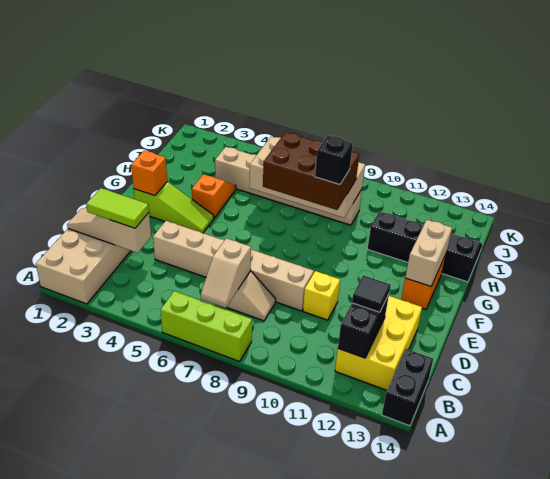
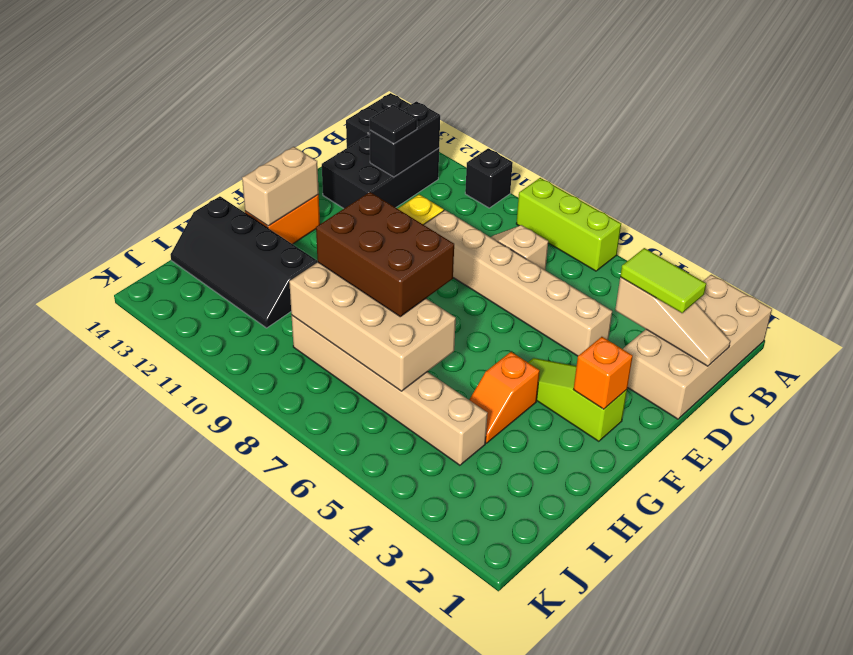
tan slope B7:C7 level 2 top C -> none
yellow brick B12:D13 level 1 -> black brick B12:D13 level 1
black brick G9 level 4 -> black brick A10 level 1

